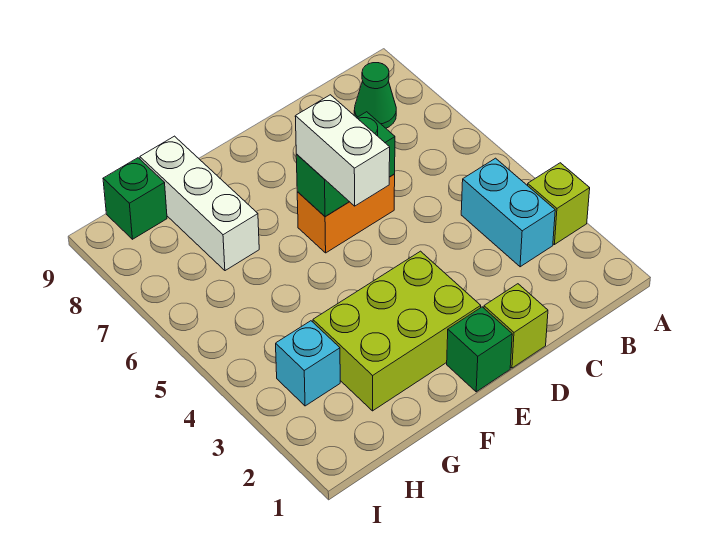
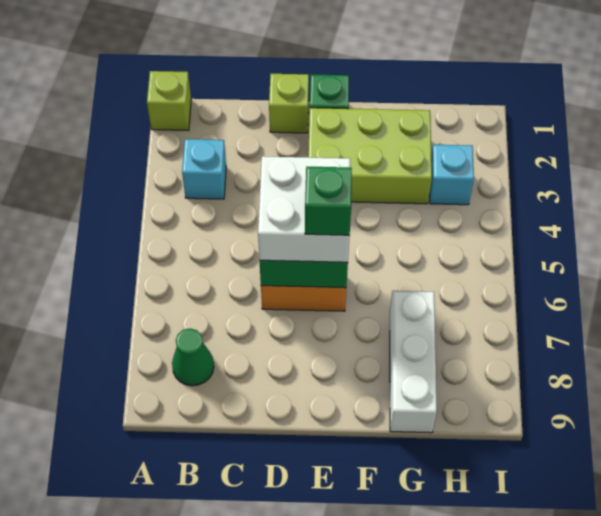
lime brick A3 level 1 -> lime brick A1 level 1
cyan brick B3:B4 level 1 -> cyan brick B3 level 1
white brick E5:E6 level 3 -> white brick D5:E6 level 3
green brick H9 level 1 -> green brick E6 level 4

